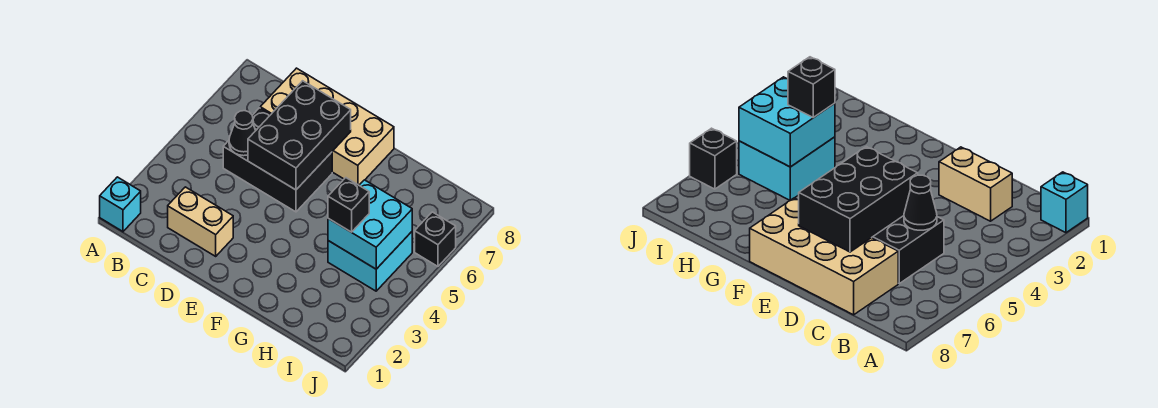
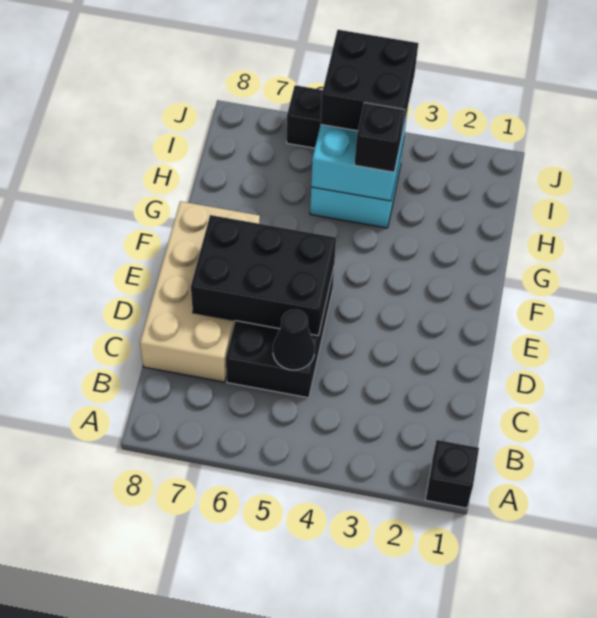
cyan brick A1 level 1 -> black brick A1 level 1
tan brick C2:D2 level 1 -> none
none -> black brick I4:J5 level 3

